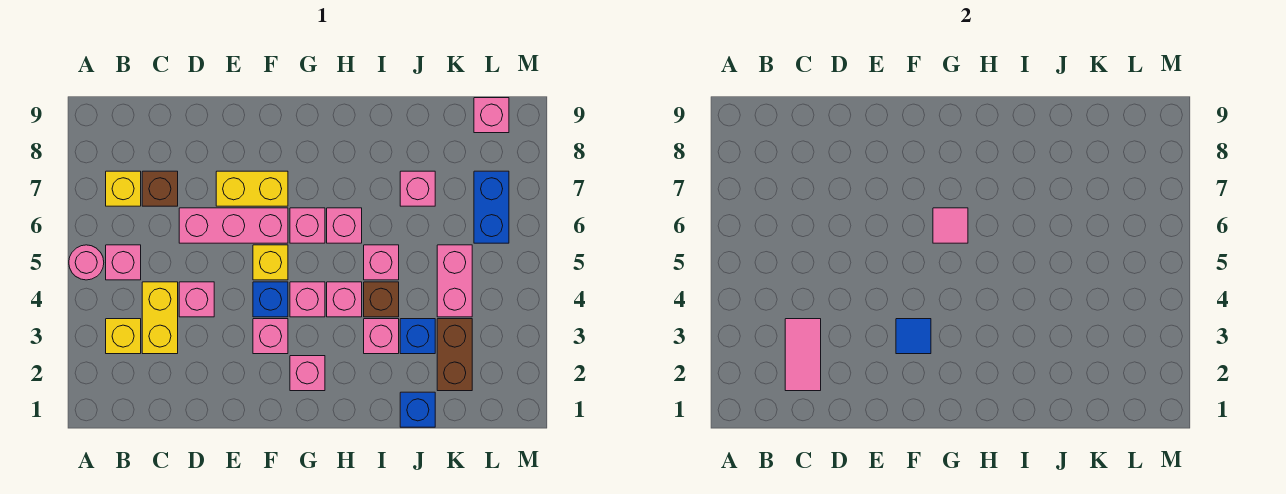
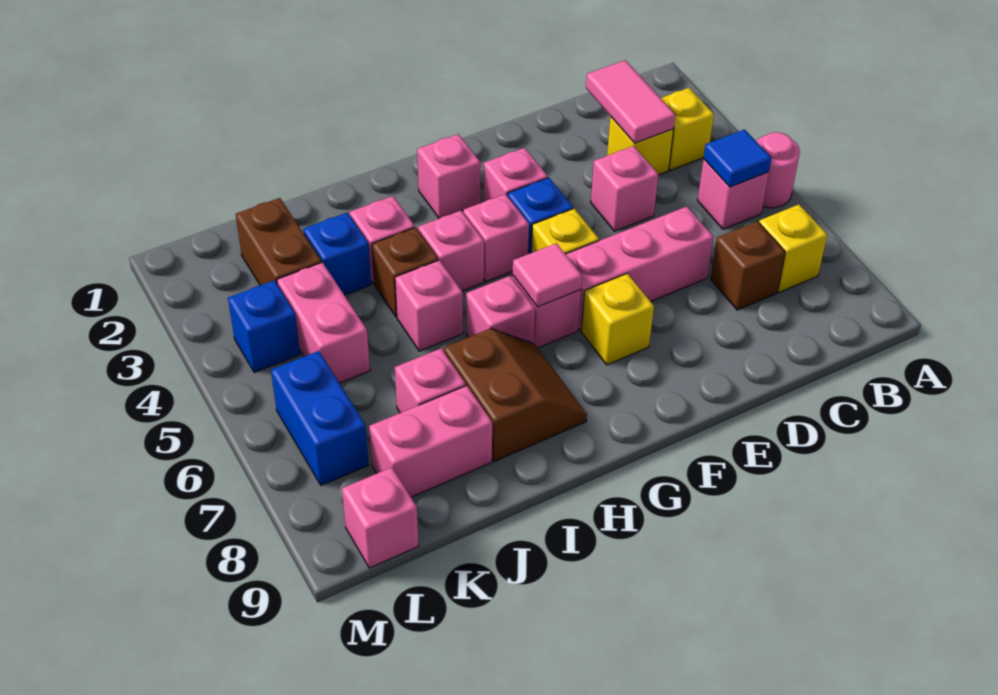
yellow brick C3:C4 level 1 -> yellow brick C3 level 1
yellow brick E7:F7 level 1 -> yellow brick F7 level 1
blue tile F3 level 2 -> blue tile B5 level 2
none -> brown slope H7:I8 level 1 top I
blue brick J1 level 1 -> blue brick L4 level 1
none -> pink brick J8:K8 level 1

